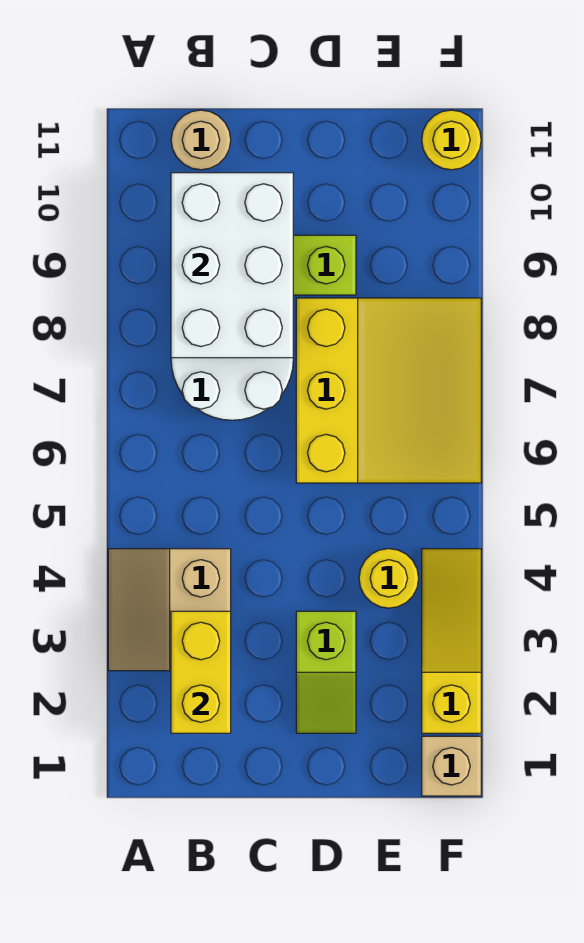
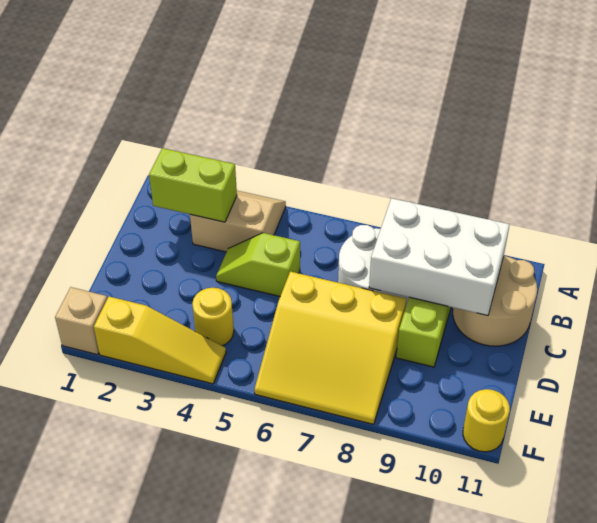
yellow brick B2:B3 level 2 -> lime brick B2:B3 level 2
tan round brick B11 level 1 -> tan round brick B10:C11 level 1
lime slope D2:D3 level 1 top 3 -> lime slope C4:C5 level 1 top 5

